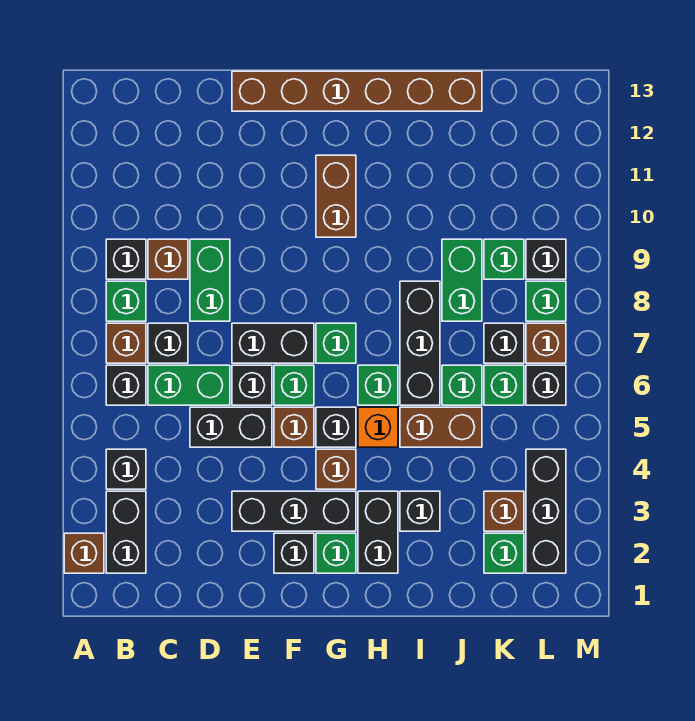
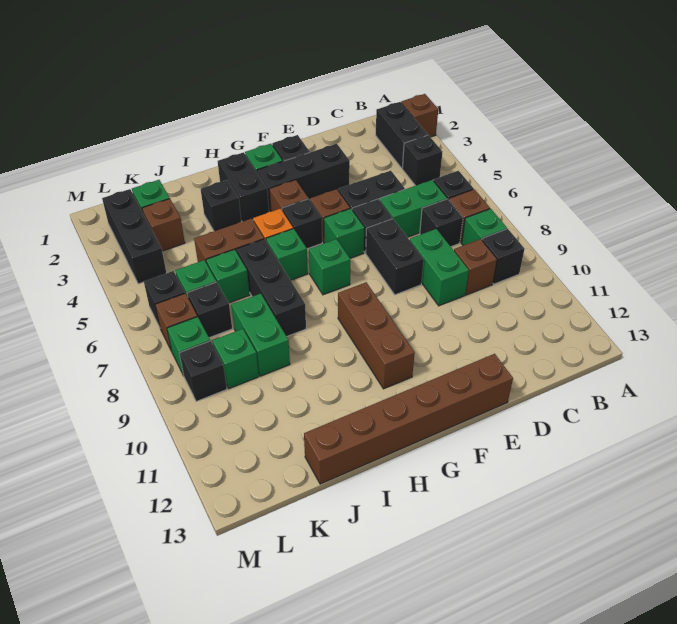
black brick E7:F7 level 1 -> black brick E7:E8 level 1
brown brick G10:G11 level 1 -> brown brick G9:G11 level 1

